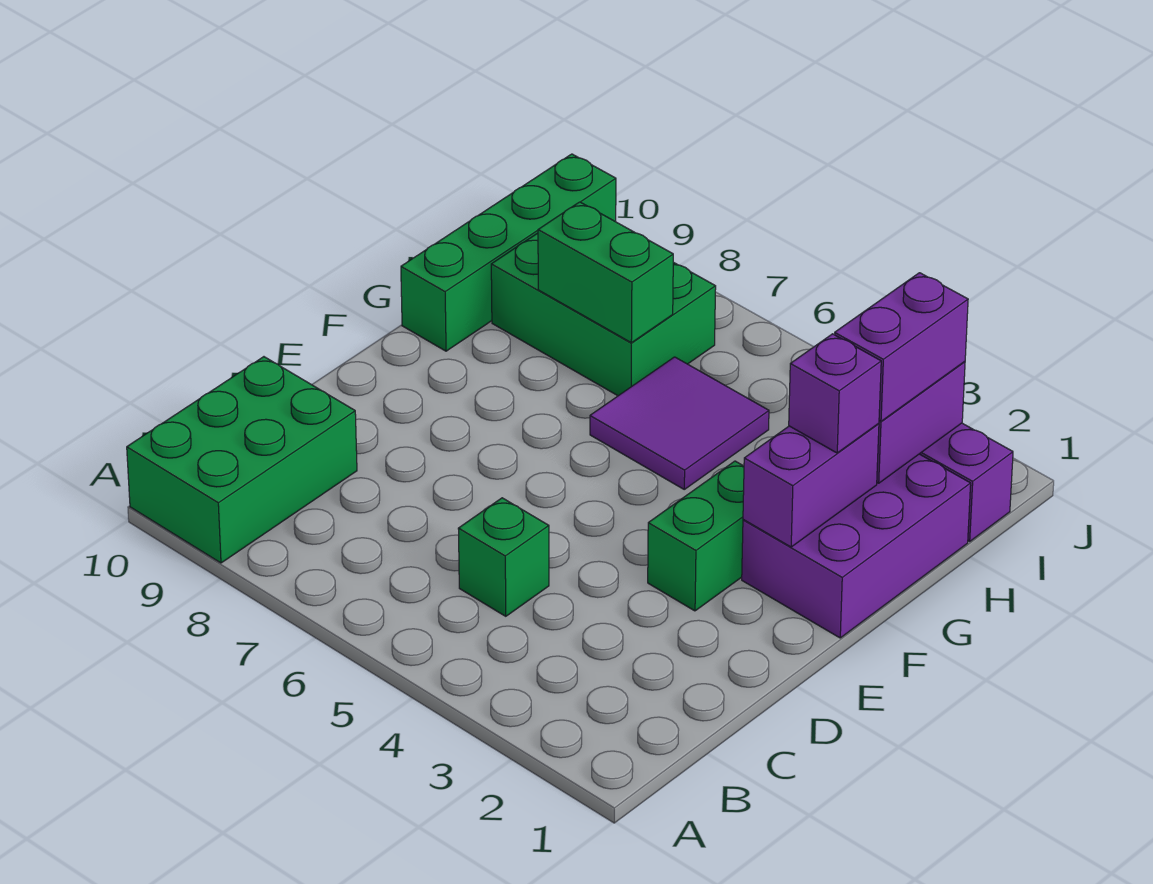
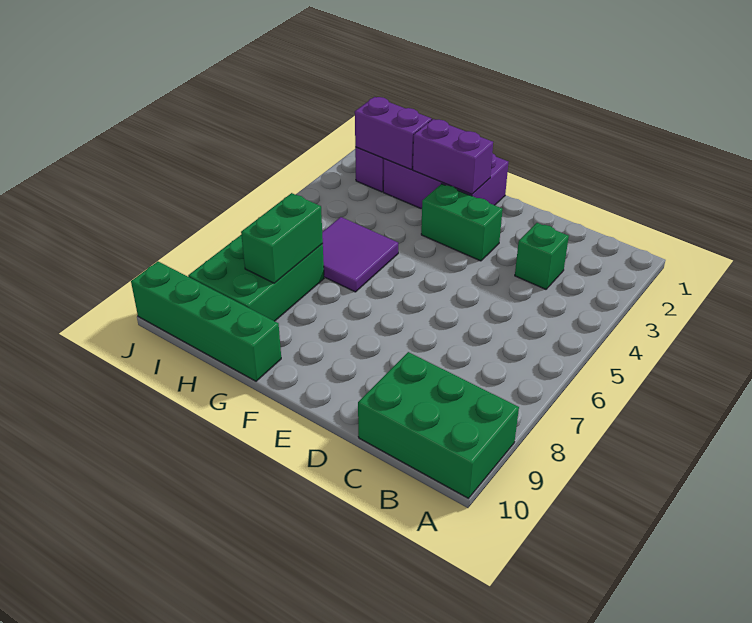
green brick C5 level 1 -> green brick C3 level 1
purple brick G2 level 3 -> none
purple brick H2:I2 level 3 -> none

